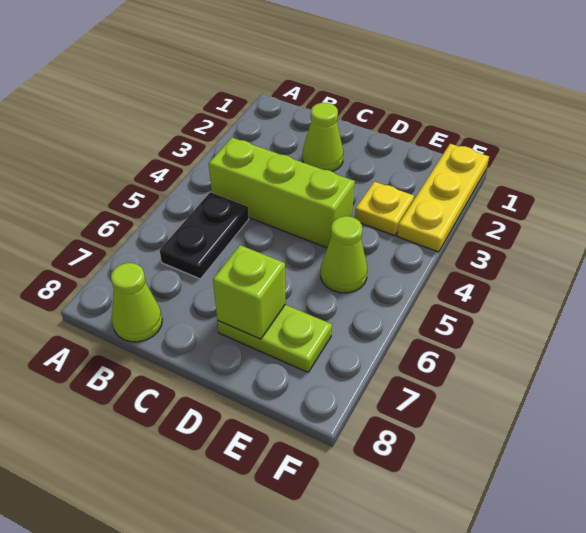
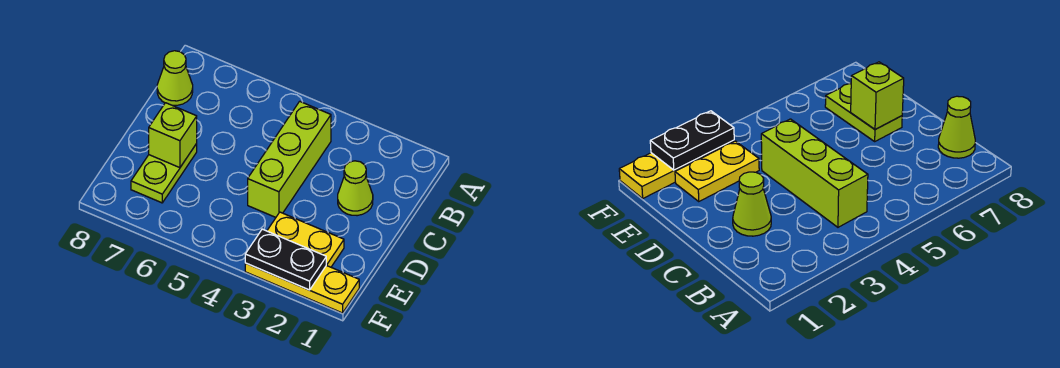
black plate B5:B6 level 1 -> black plate F2:F3 level 2
yellow plate E3 level 1 -> yellow plate E2:E3 level 1
lime cone E5 level 1 -> none

